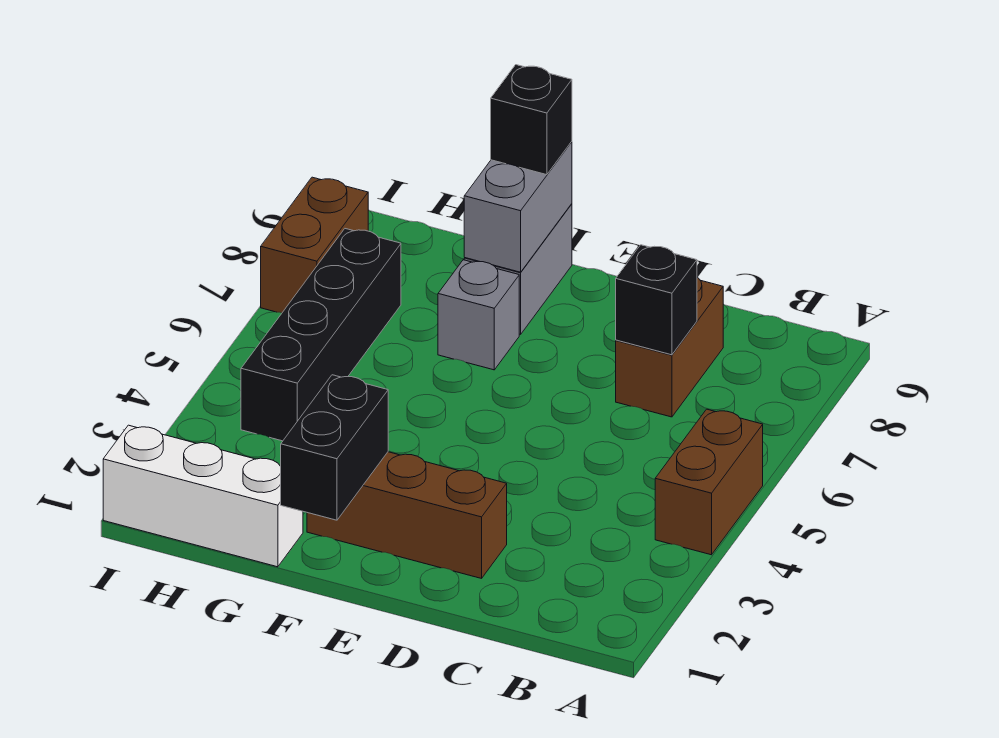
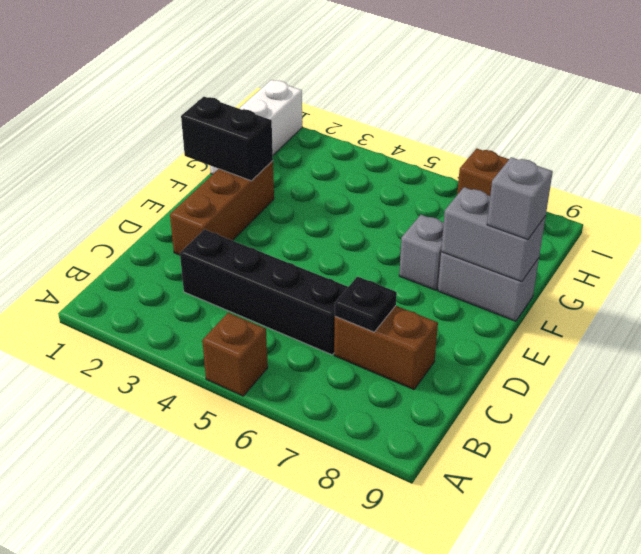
brown brick A4:A5 level 1 -> brown brick A5 level 1
black brick C7 level 2 -> black plate C7 level 2
black brick F9 level 3 -> grey brick F9 level 3
black brick H4:H7 level 1 -> black brick C3:C6 level 1

